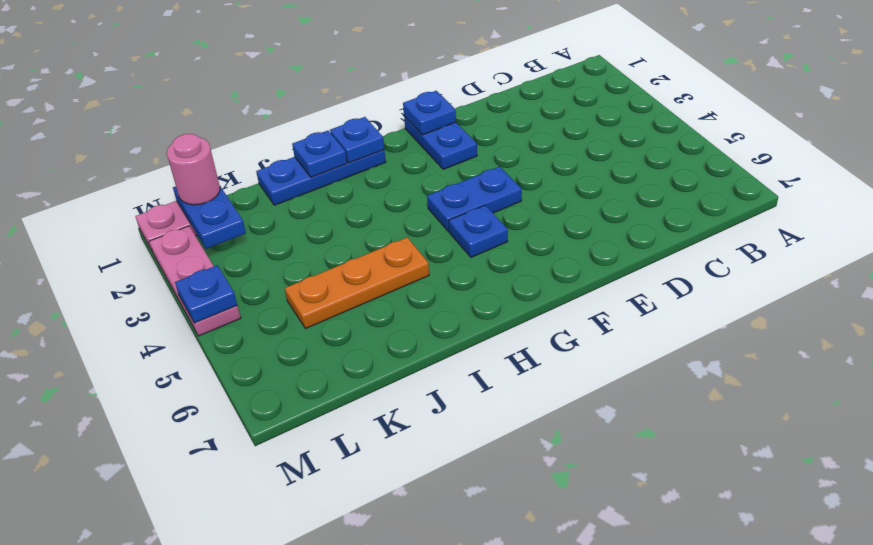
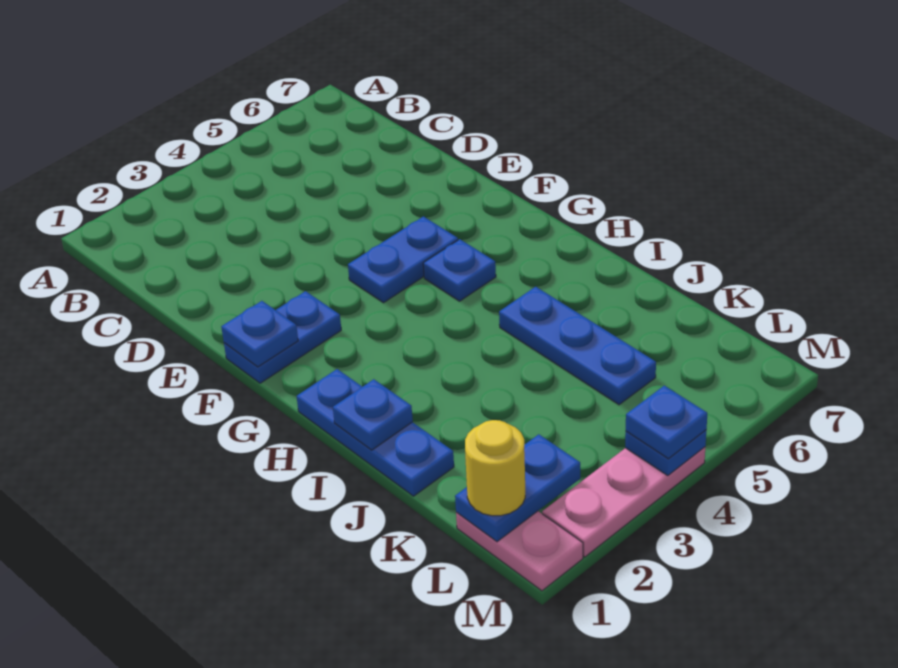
blue plate F4:G4 level 1 -> blue plate F4:F5 level 1
blue plate H1 level 2 -> blue plate M4 level 3
orange plate I5:K5 level 1 -> blue plate I5:K5 level 1
pink round brick L1 level 3 -> yellow round brick L1 level 3

